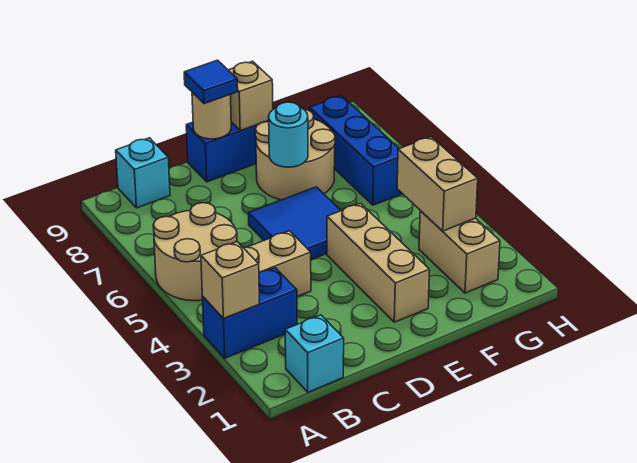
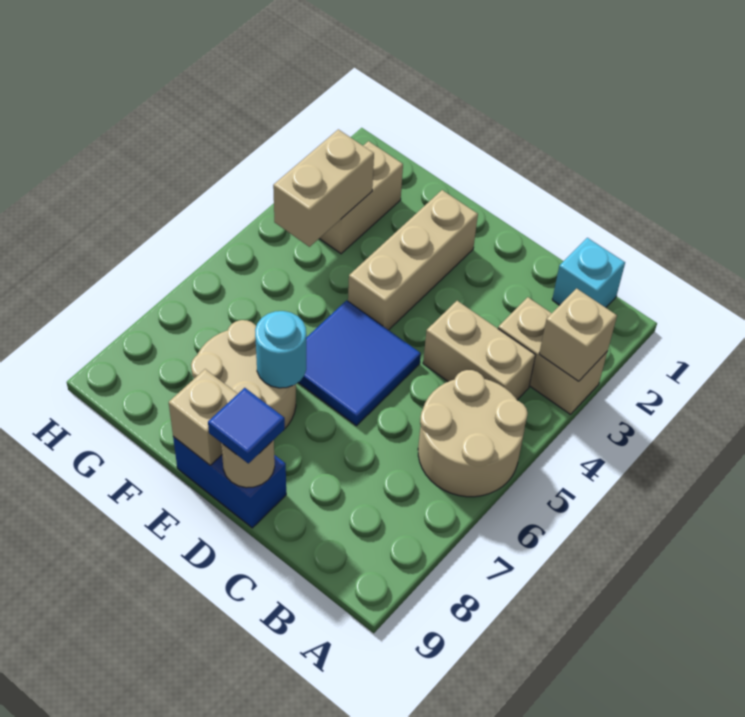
blue brick A3:B3 level 1 -> tan brick A3:B3 level 1
cyan brick B9 level 1 -> none
blue brick G6:G8 level 1 -> none

